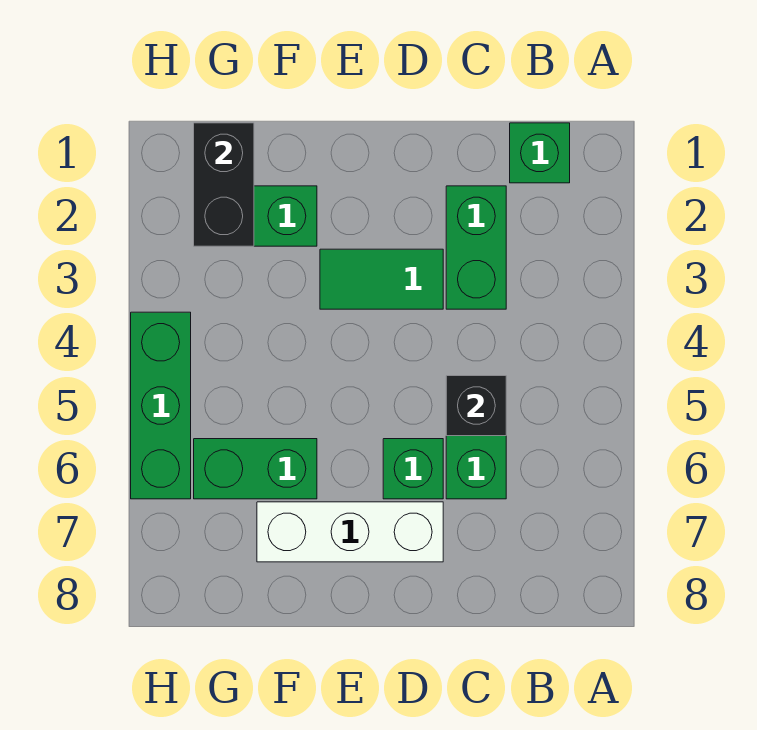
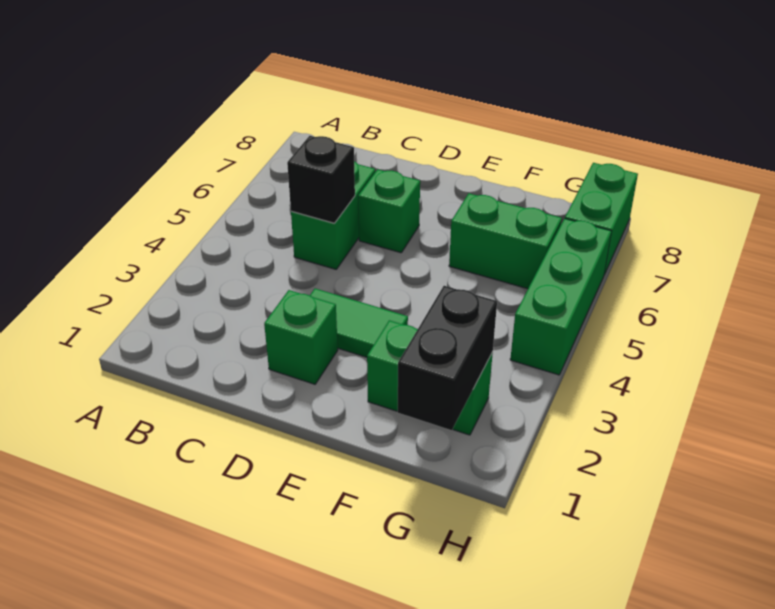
green brick B1 level 1 -> green brick D2 level 1
green brick C2:C3 level 1 -> green brick H7:H8 level 1
white brick D7:F7 level 1 -> none

